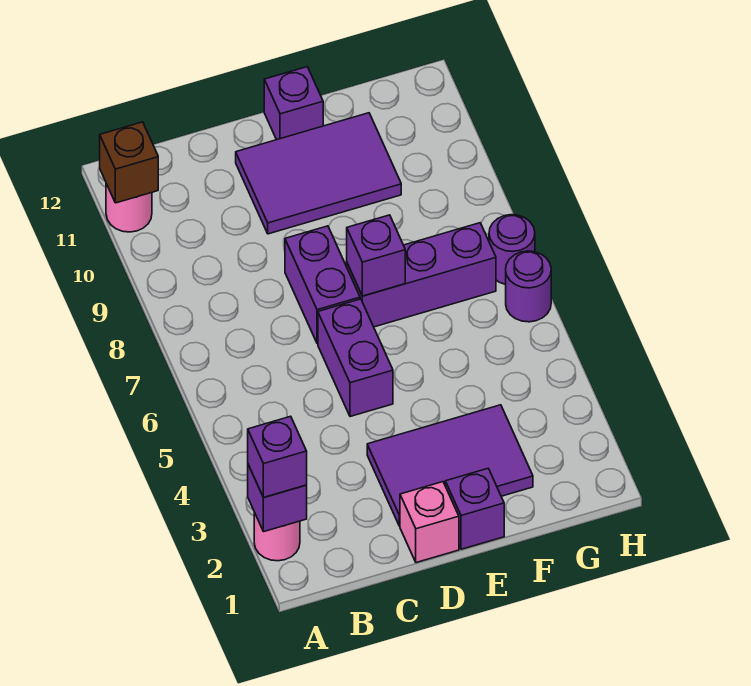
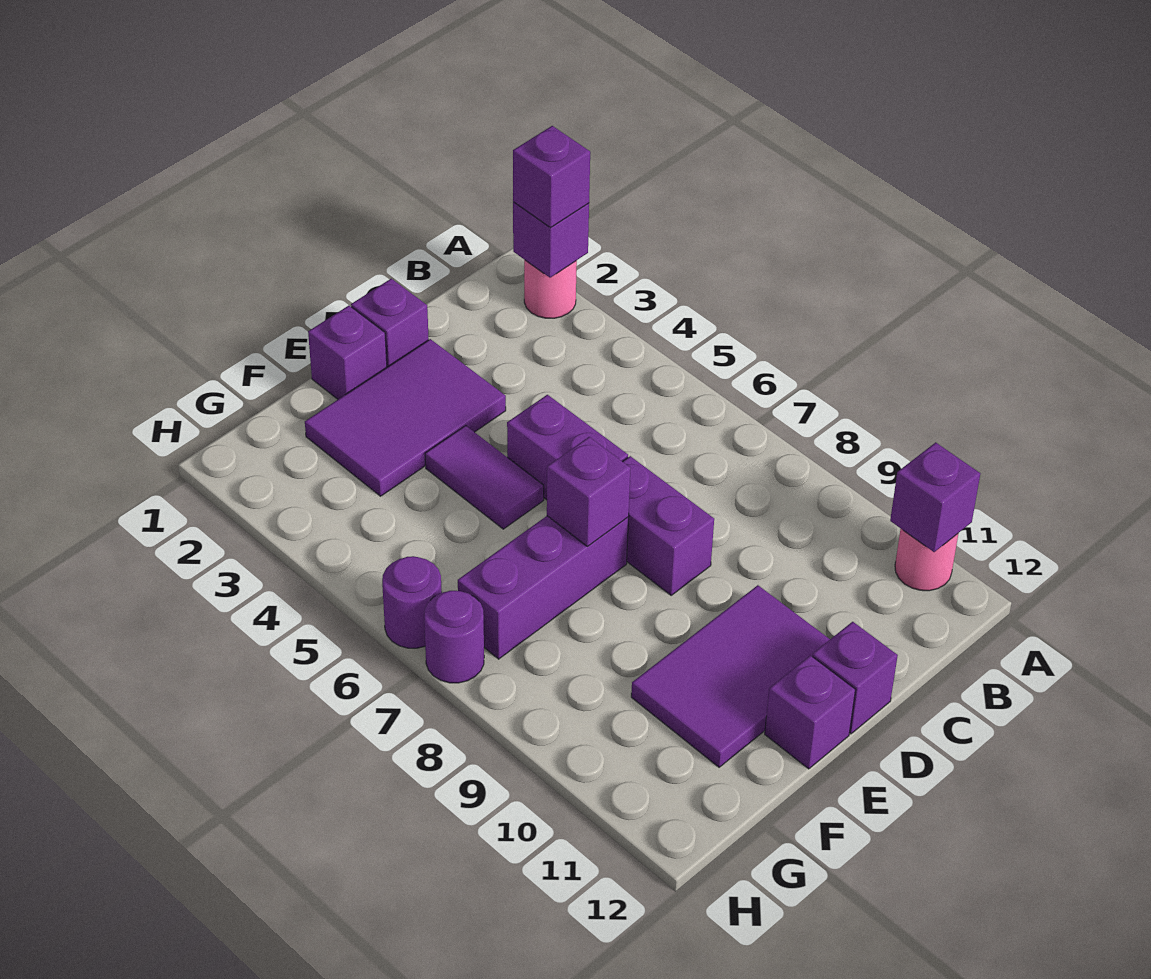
brown brick A11 level 2 -> purple brick A11 level 2
pink brick D1 level 1 -> purple brick D1 level 1
none -> purple brick D12 level 1
none -> purple tile E4:E5 level 1

